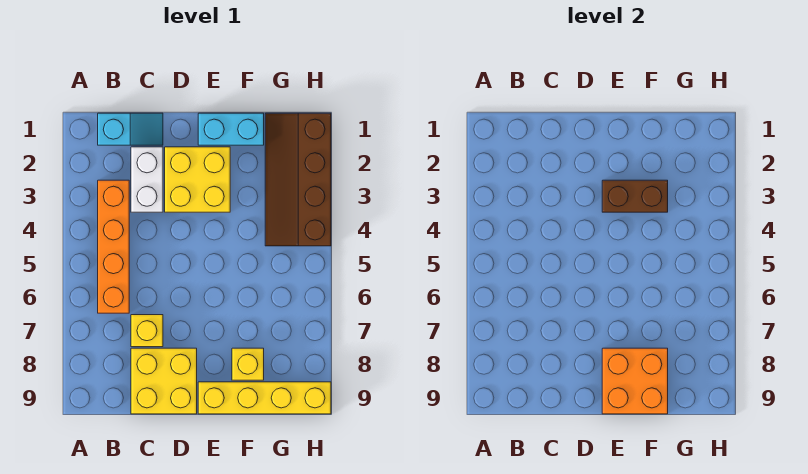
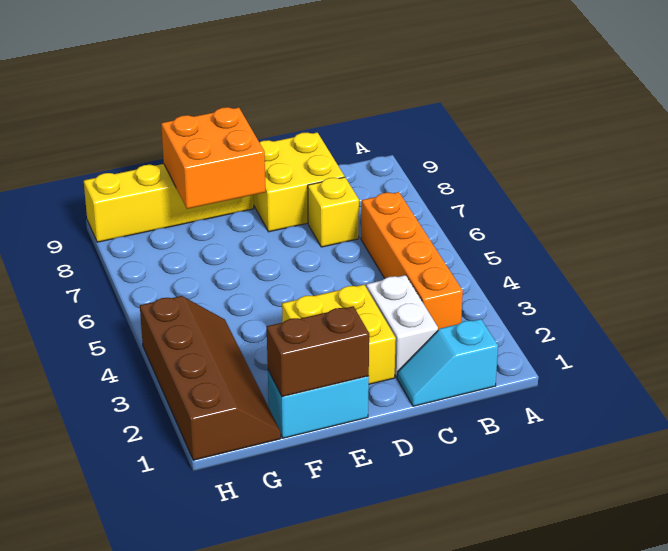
brown brick E3:F3 level 2 -> brown brick E1:F1 level 2
yellow brick F8 level 1 -> none

